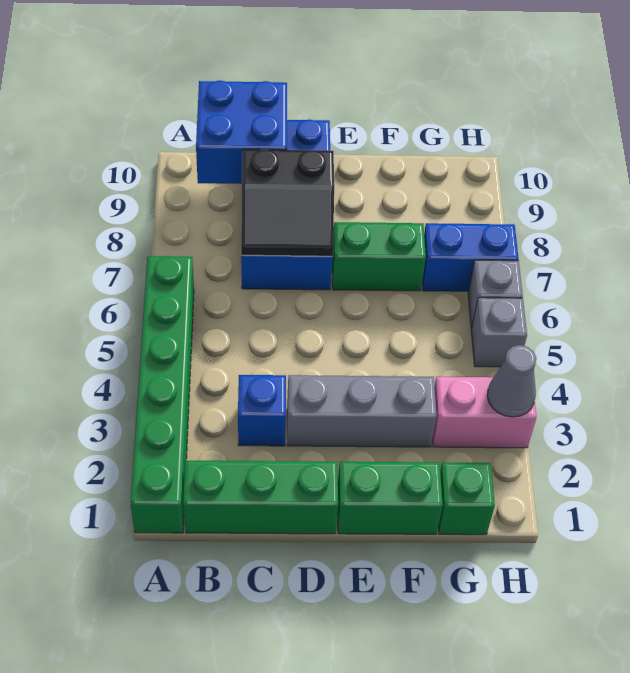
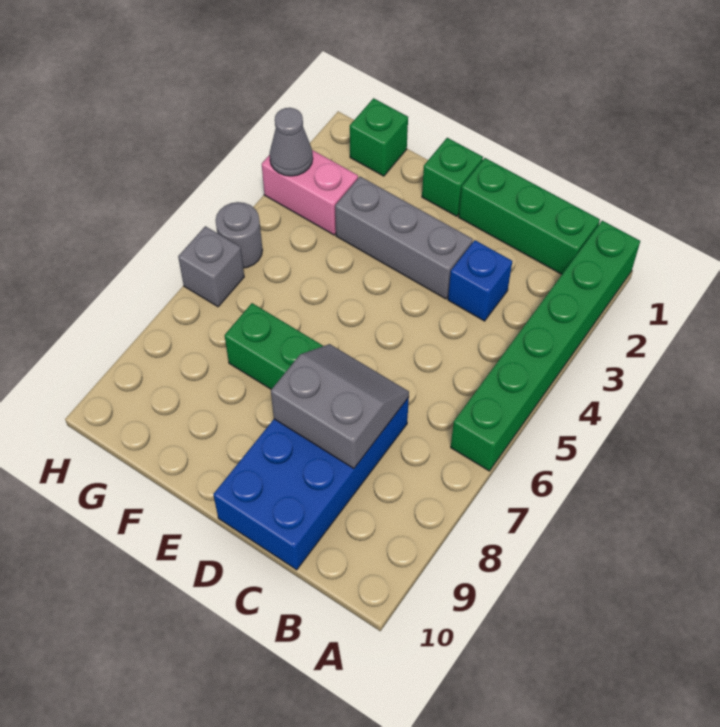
blue brick B9:C10 level 2 -> none
black slope C7:D8 level 2 top 8 -> grey slope C7:D8 level 2 top 8
green brick E1:F1 level 1 -> green brick E1 level 1
blue brick G7:H7 level 1 -> none
grey brick H5 level 1 -> grey round brick H5 level 1

